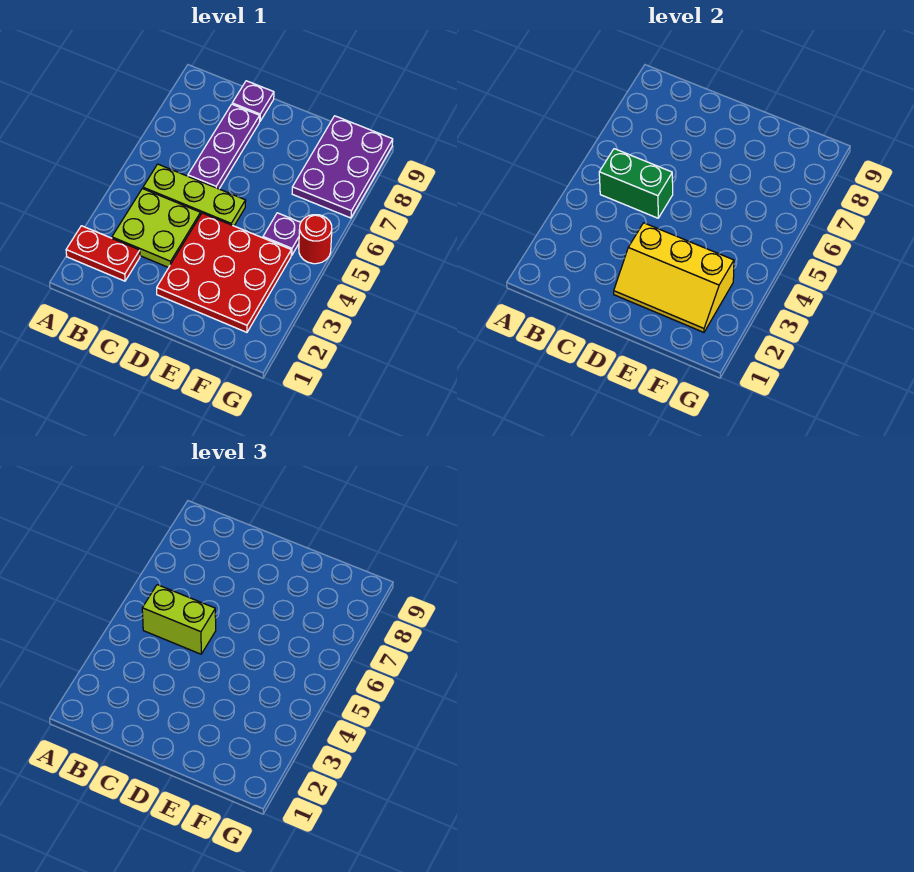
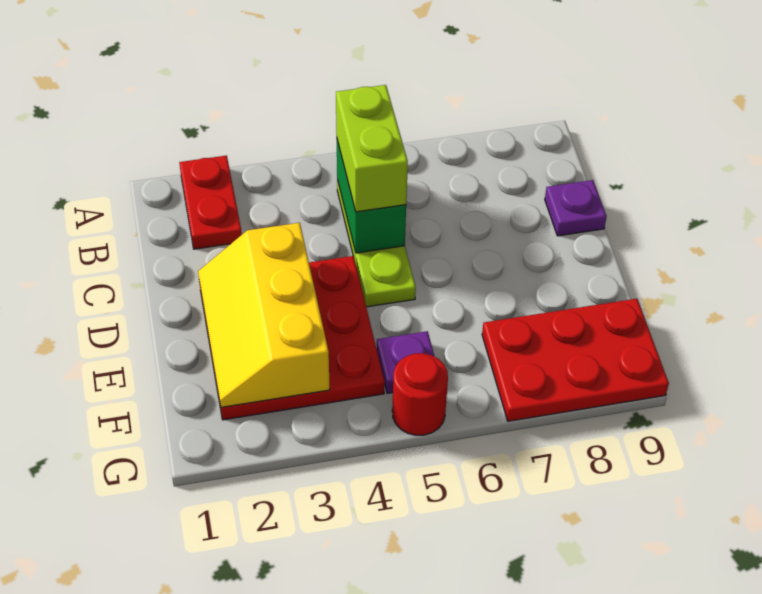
lime plate B3:C4 level 1 -> none
purple plate C6:C8 level 1 -> none
purple plate F7:G9 level 1 -> red plate F7:G9 level 1

